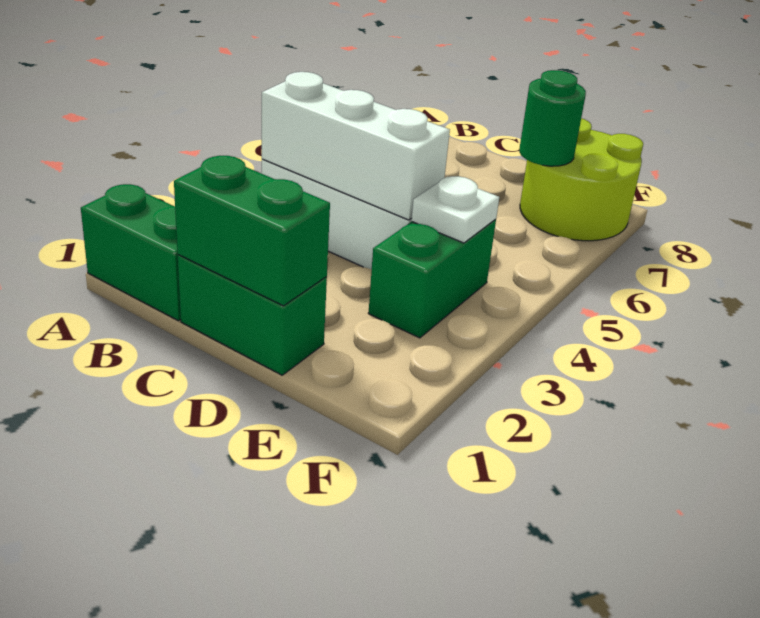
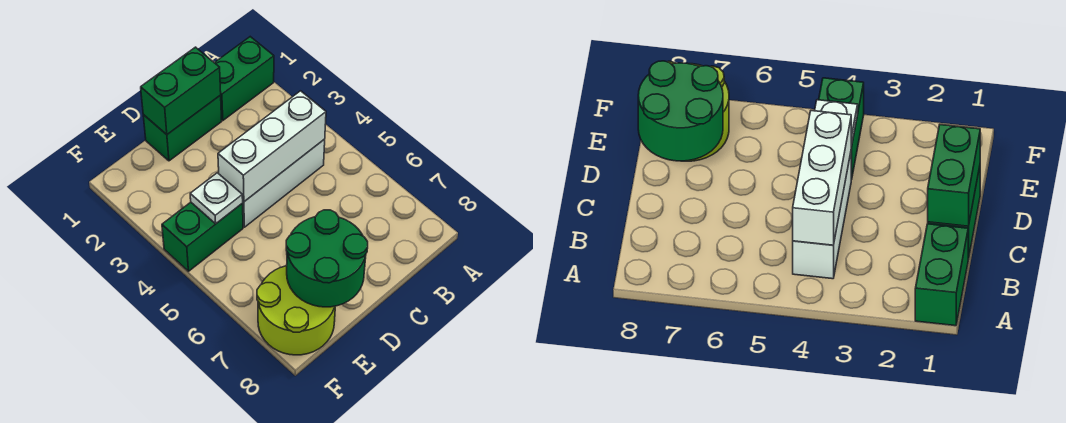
green brick E3:E4 level 1 -> green brick E4:F4 level 1
green round brick E7 level 2 -> green round brick D7:E8 level 2

